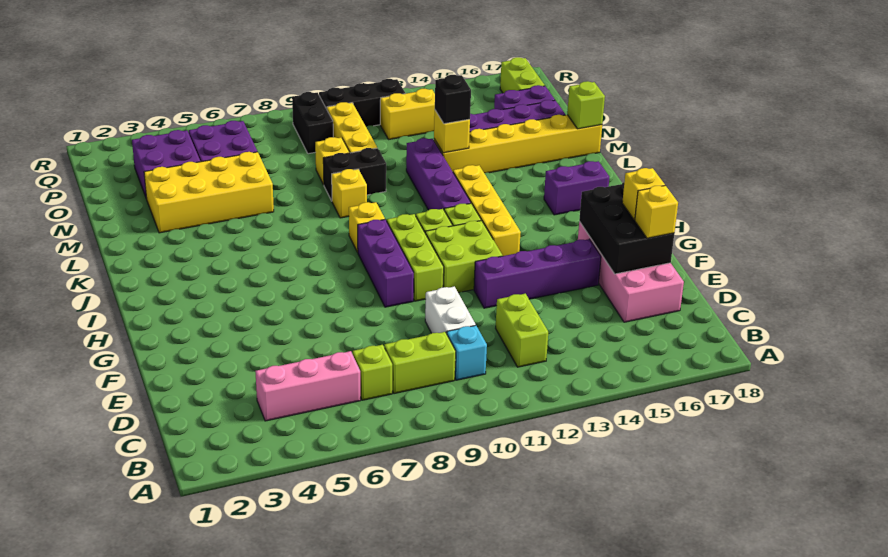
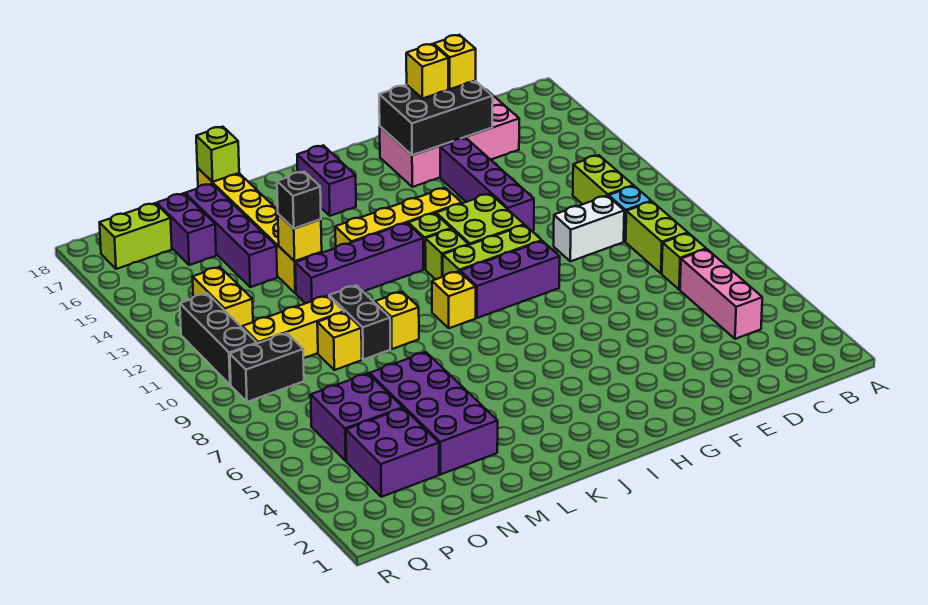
lime brick C12:D12 level 1 -> lime brick C11:C12 level 1
yellow brick M3:N6 level 1 -> purple brick M3:N6 level 1

